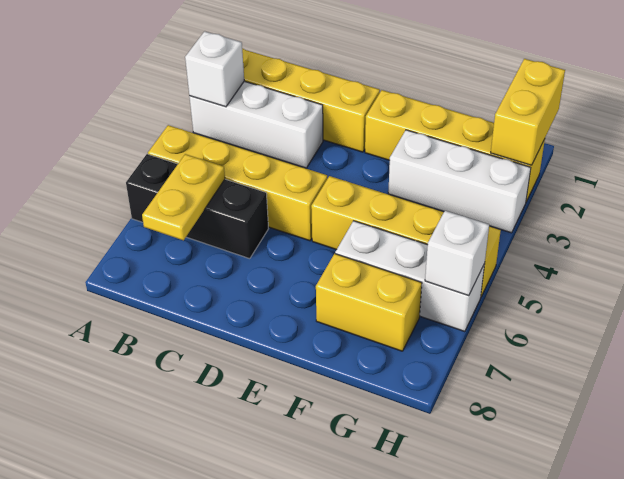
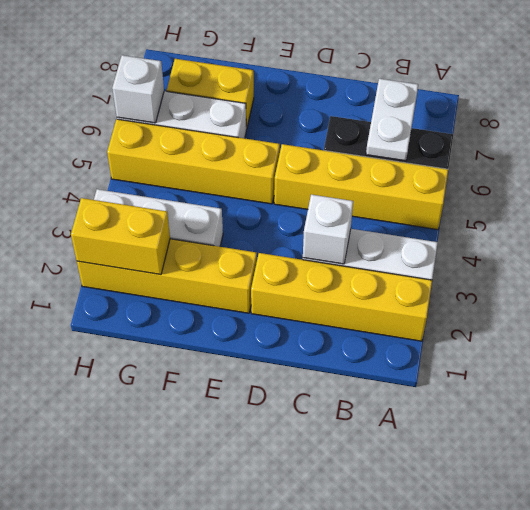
white brick A3 level 2 -> white brick C3 level 2
yellow plate B6:B7 level 2 -> white plate B6:B7 level 2
yellow brick H1:H2 level 2 -> yellow brick G2:H2 level 2

